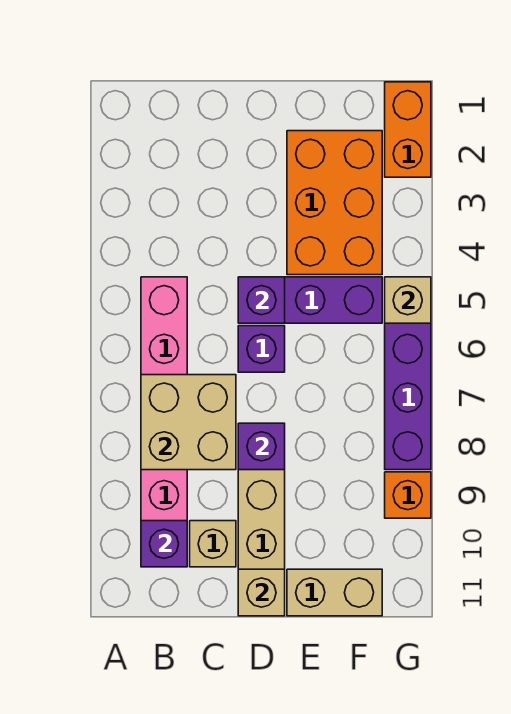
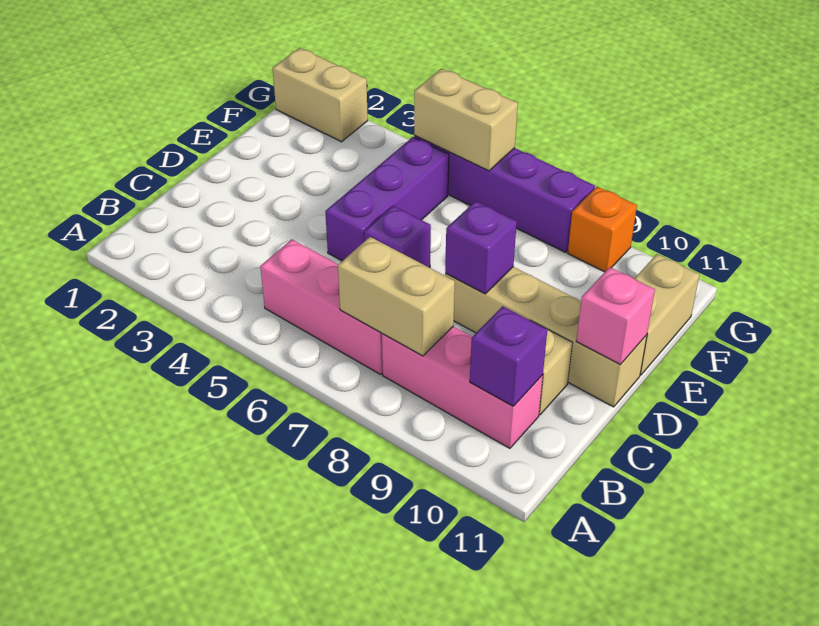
tan brick B7:C8 level 2 -> tan brick B7:B8 level 2
purple brick D5 level 2 -> none
tan brick D11 level 2 -> pink brick D11 level 2
orange brick E2:F4 level 1 -> none
orange brick G1:G2 level 1 -> tan brick G1:G2 level 1
tan brick G5 level 2 -> tan brick G5:G6 level 2

